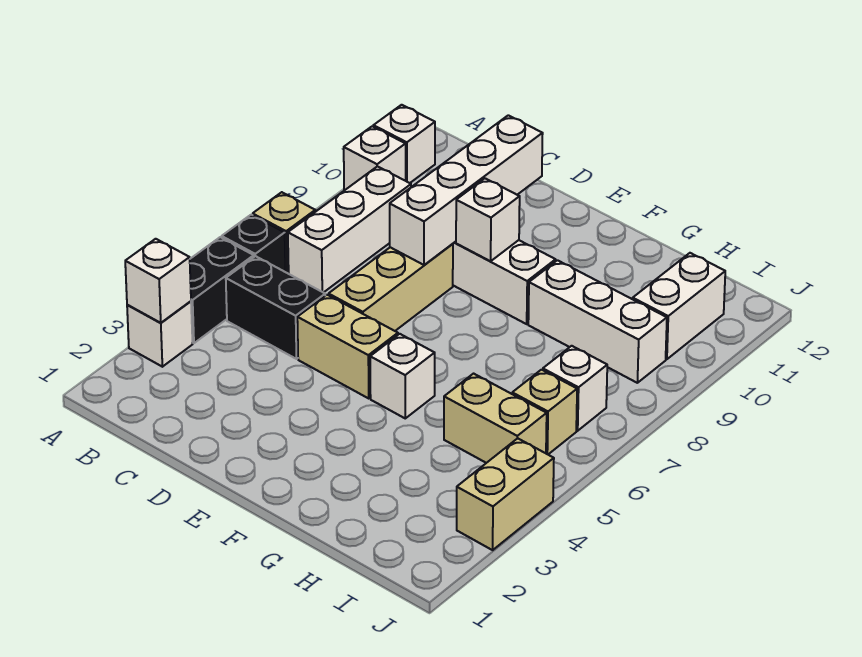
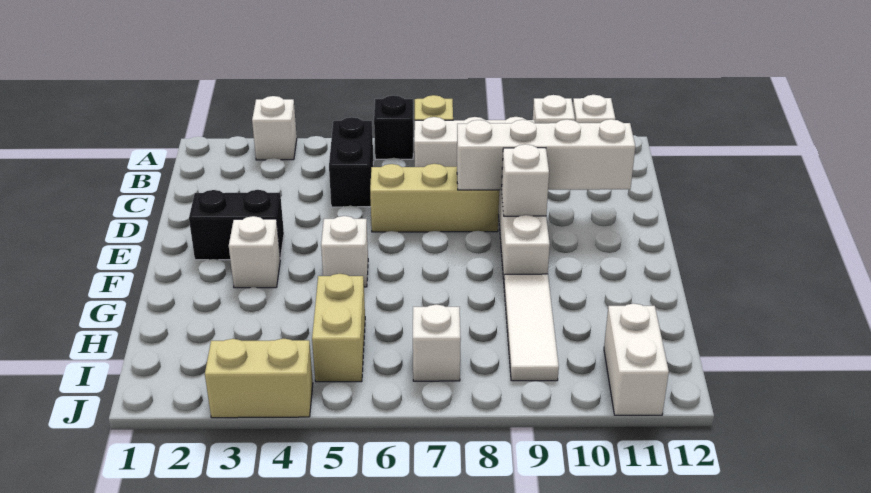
white brick A3 level 2 -> white brick F3 level 1
black brick A4:A5 level 1 -> black brick E2:E3 level 1
tan brick D5:E5 level 1 -> none
white brick G9:I9 level 1 -> white tile G9:I9 level 1
tan brick I6 level 1 -> none
white brick I10:I11 level 1 -> white brick I11:J11 level 1

